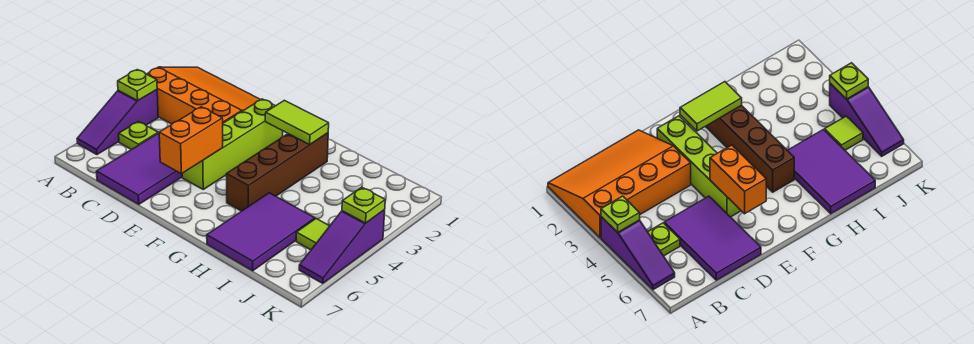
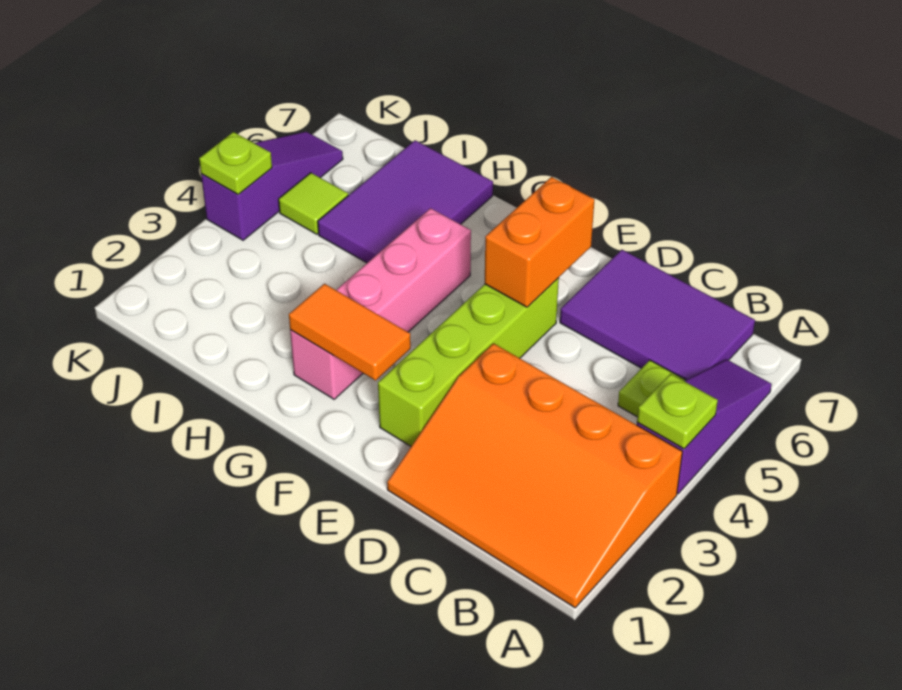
purple tile C5:D7 level 1 -> purple tile B6:D7 level 1
lime tile F2:G2 level 2 -> orange tile F2:G2 level 2
brown brick G2:G5 level 1 -> pink brick G2:G5 level 1

